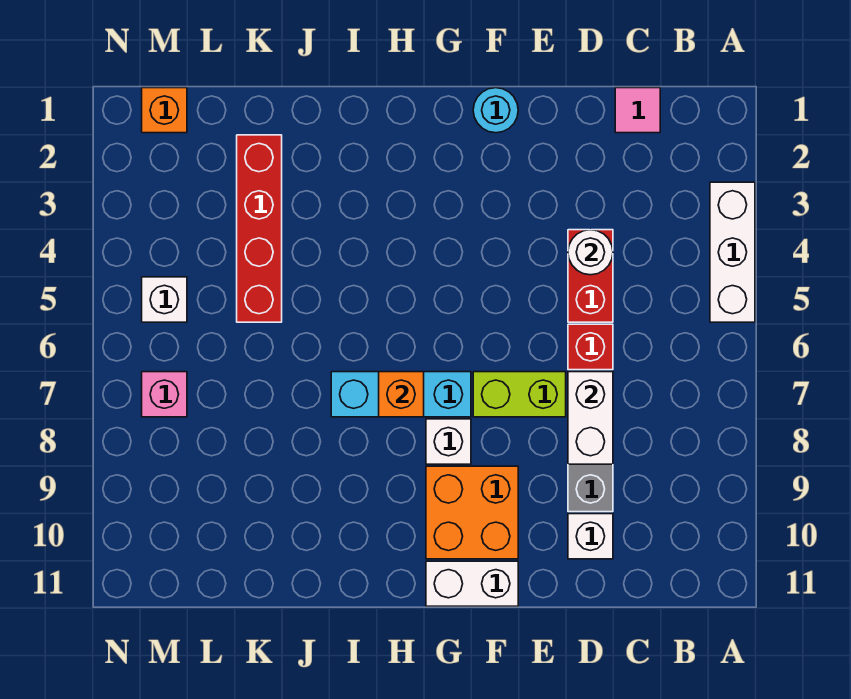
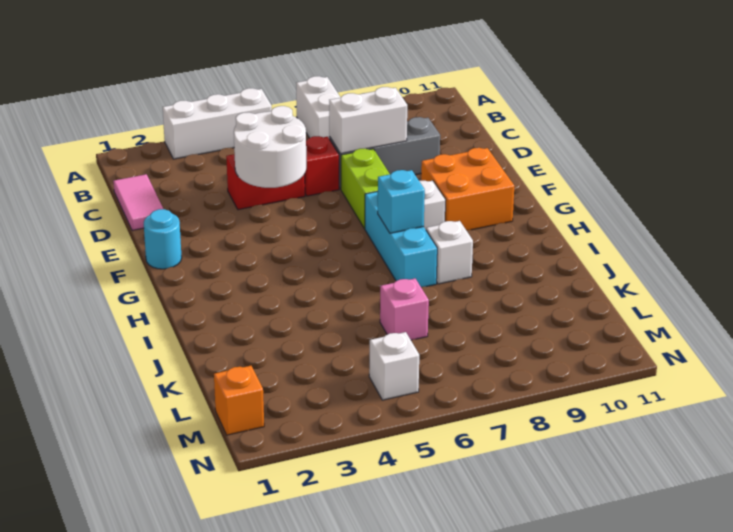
pink tile C1 level 1 -> pink tile C1:D1 level 1
white round brick D4 level 2 -> white round brick D4:E5 level 2
white brick D10 level 1 -> white brick I8 level 1
white brick F11:G11 level 1 -> white brick A7:B7 level 1
orange brick H7 level 2 -> cyan brick H7 level 2
red brick K2:K5 level 1 -> none
pink brick M7 level 1 -> pink brick K6 level 1

